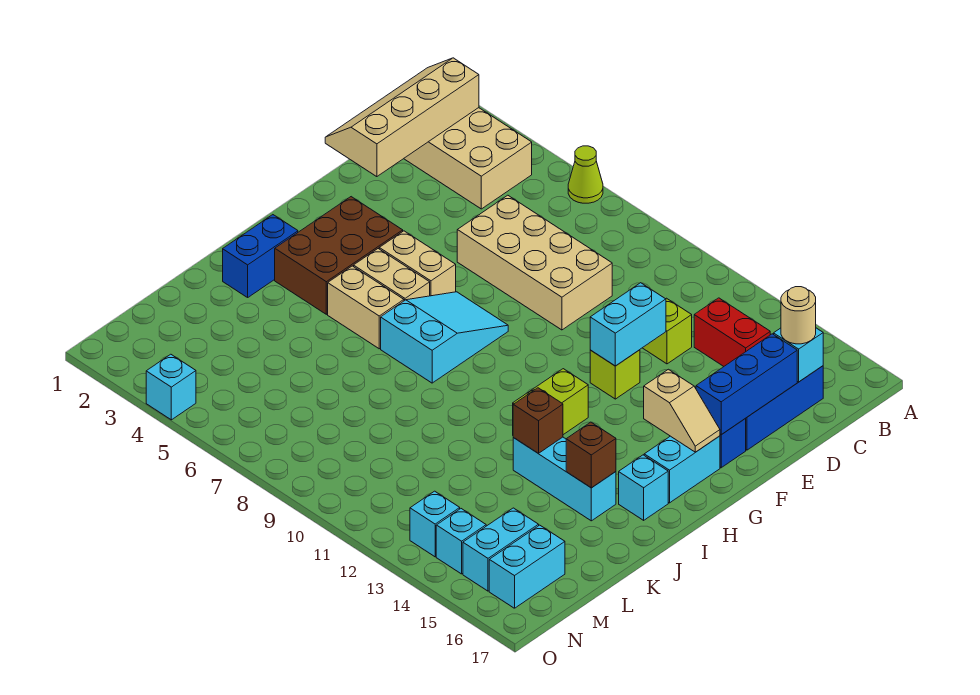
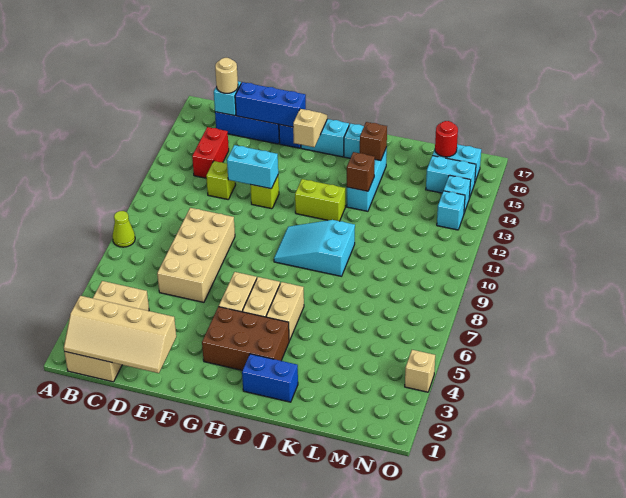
lime cone A6 level 1 -> lime cone A8 level 1
cyan slope G7:I8 level 1 top I -> cyan slope H9:J10 level 1 top J
none -> red round brick M16 level 2
cyan brick O4 level 1 -> tan brick O4 level 1

